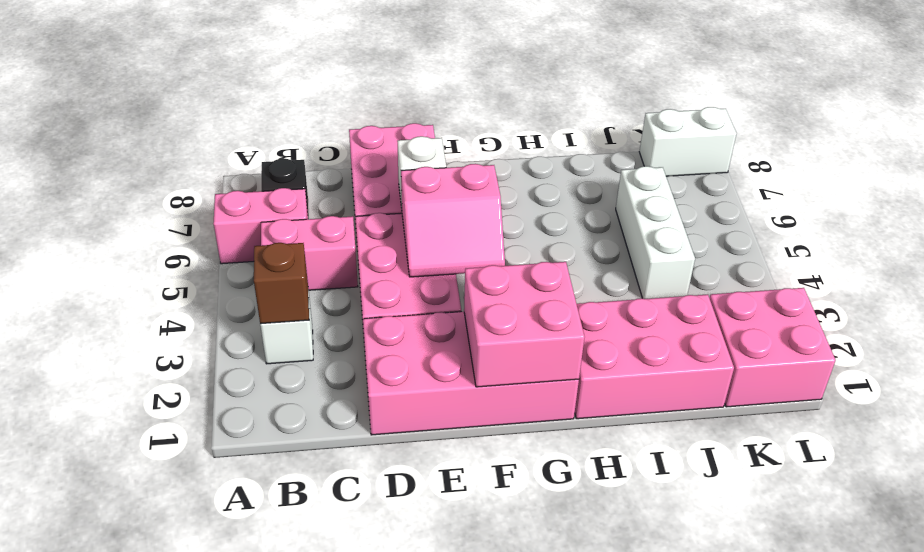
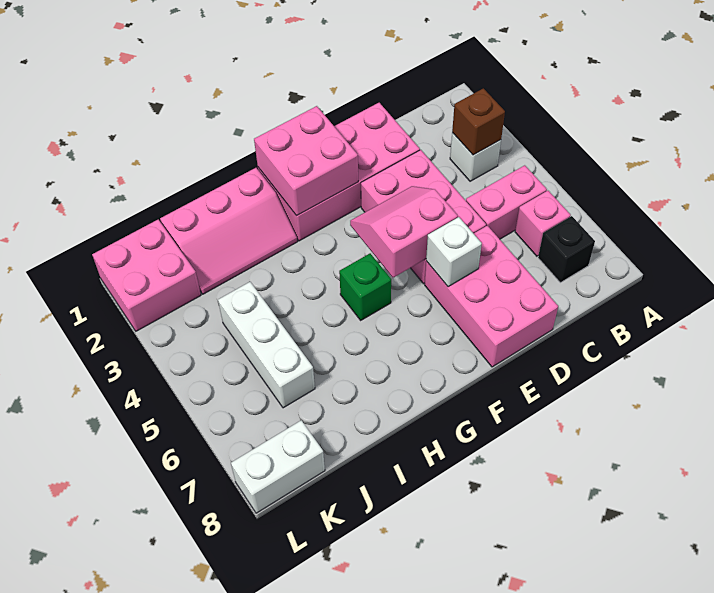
pink brick A6:B6 level 1 -> pink brick B6 level 1
none -> green brick G5 level 1
pink brick H1:J2 level 1 -> pink slope H1:J2 level 1 top 1

